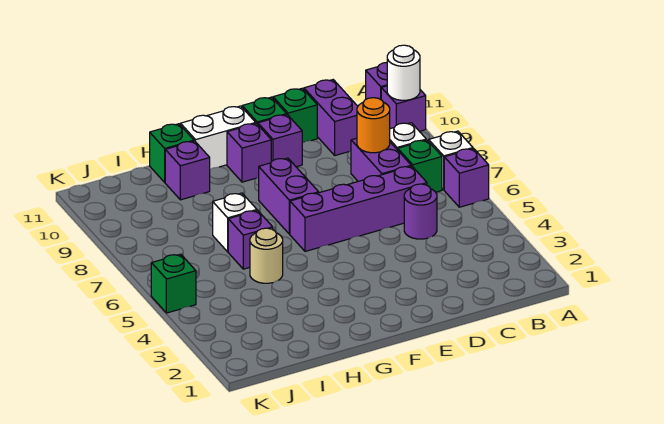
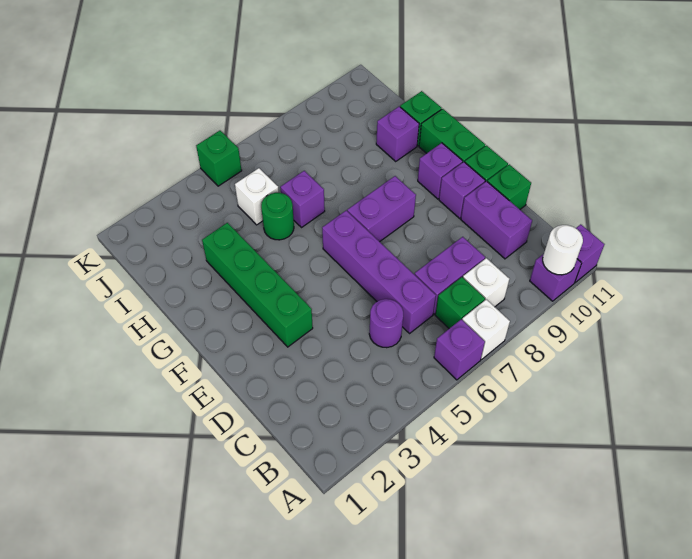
orange round brick C8 level 2 -> none
purple brick C10:C11 level 1 -> purple brick C10:D10 level 1
none -> green brick E3:H3 level 1
white brick F11:G11 level 1 -> green brick F11:G11 level 1
tan round brick H5 level 1 -> green round brick H5 level 1
white brick H7 level 1 -> white brick I5 level 1

